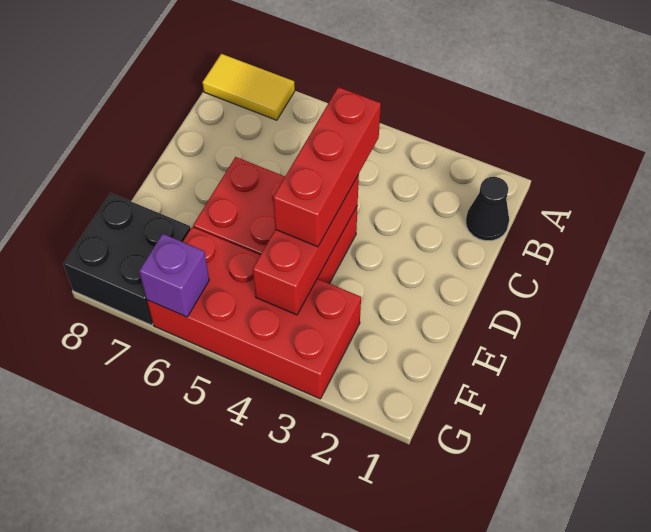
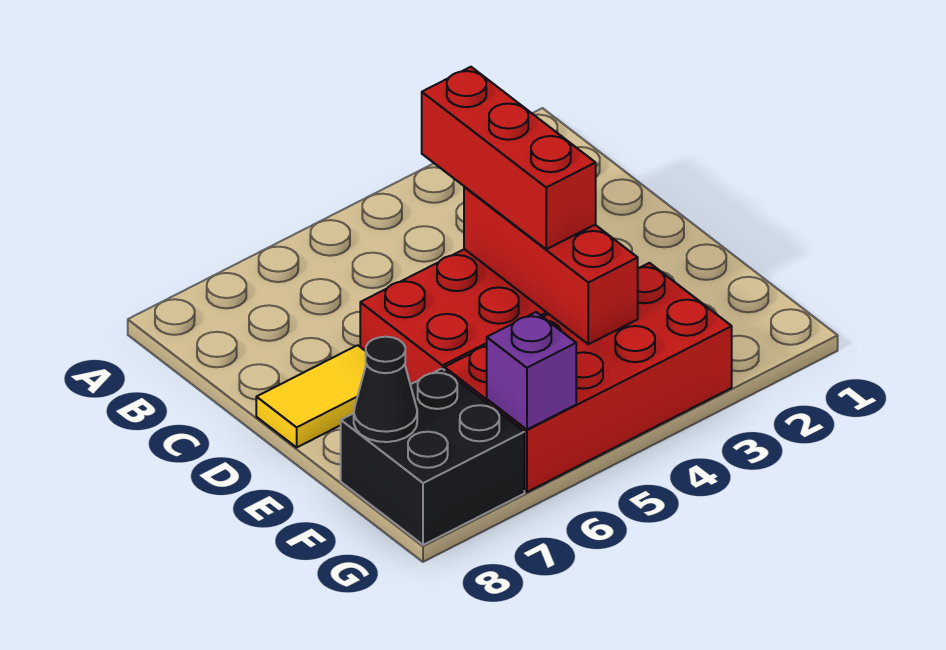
yellow tile A7:A8 level 1 -> yellow tile D7:D8 level 1
black cone B1 level 1 -> black cone F8 level 2

